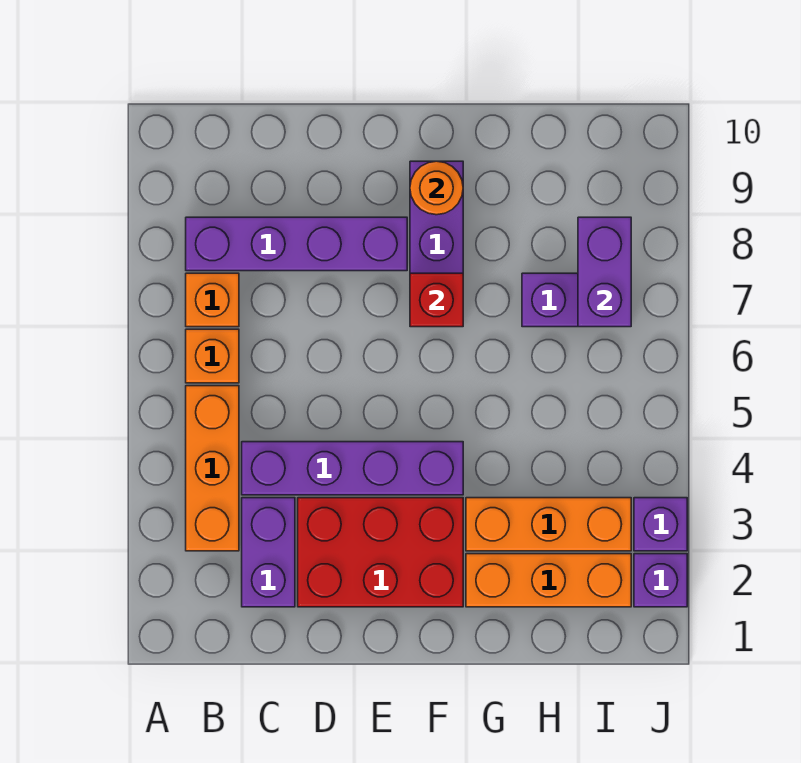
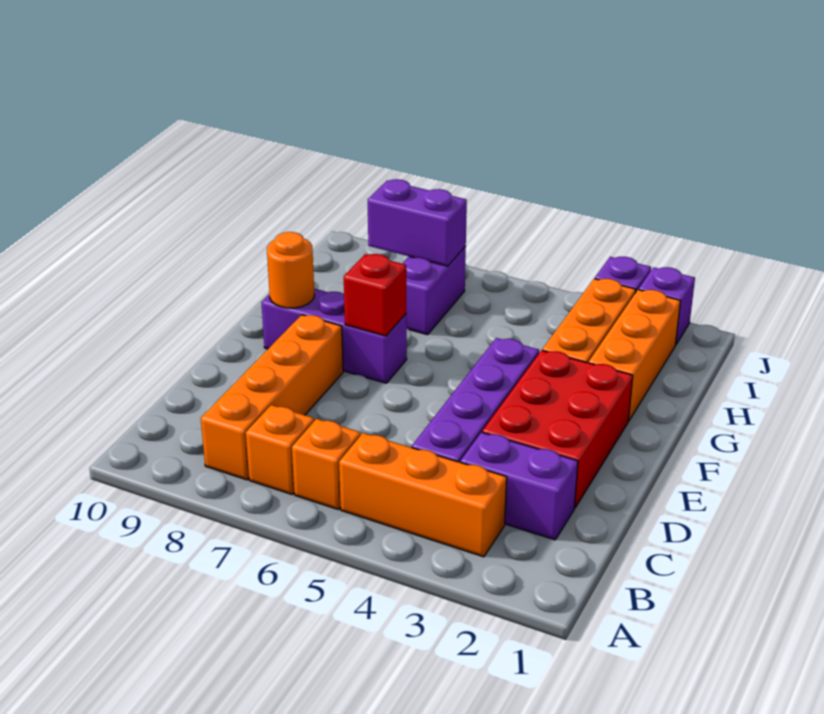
purple brick B8:E8 level 1 -> orange brick B8:E8 level 1

